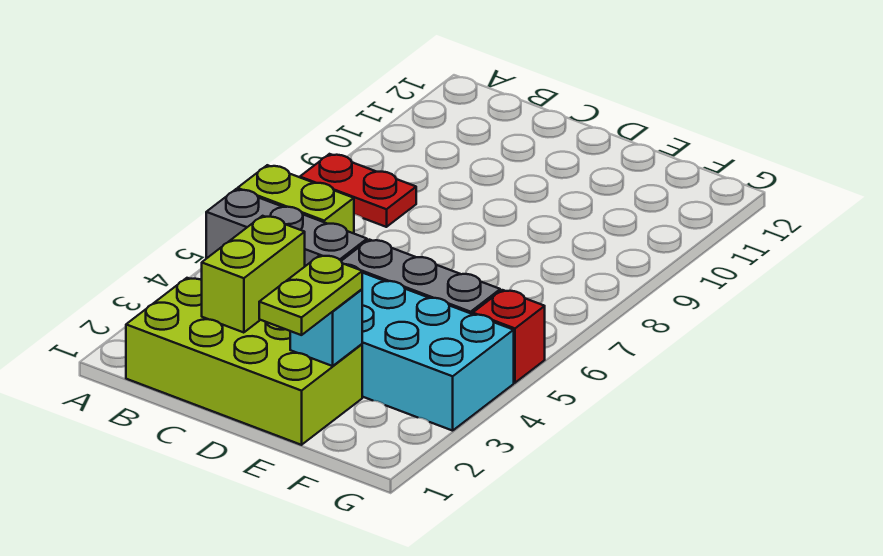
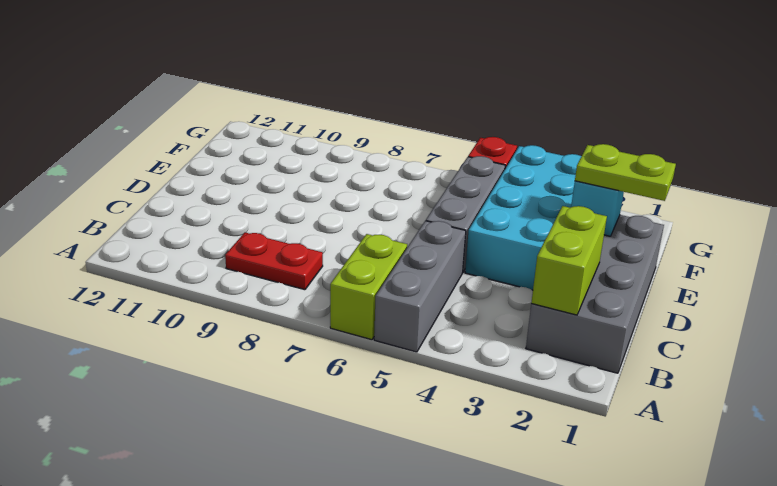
red plate A8:B8 level 1 -> red plate B8:B9 level 1
lime brick B1:E2 level 1 -> grey brick B1:E2 level 1
lime brick C2:C3 level 2 -> lime brick B2:C2 level 2

